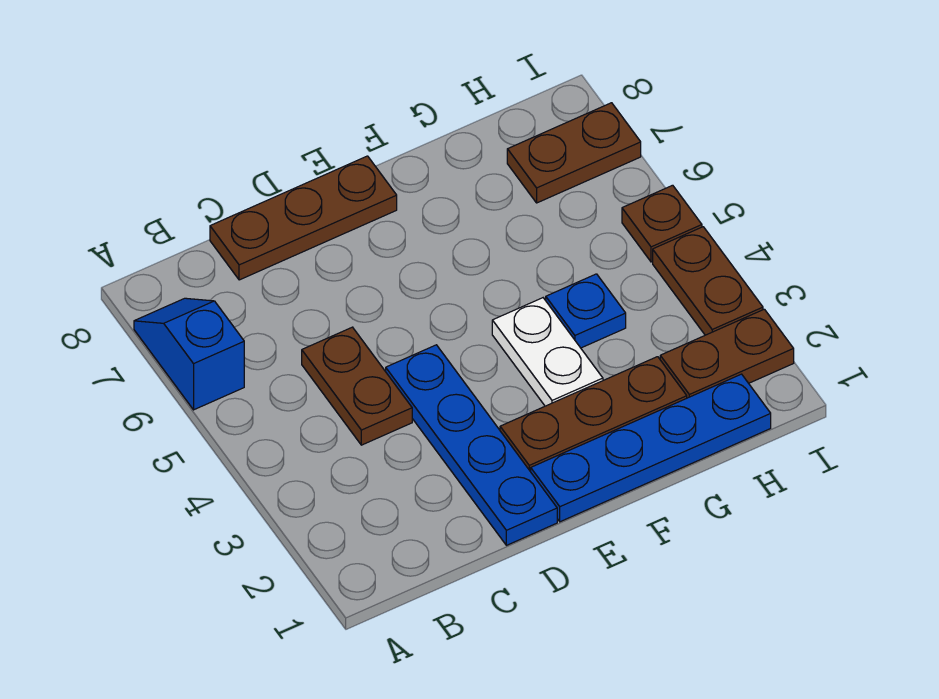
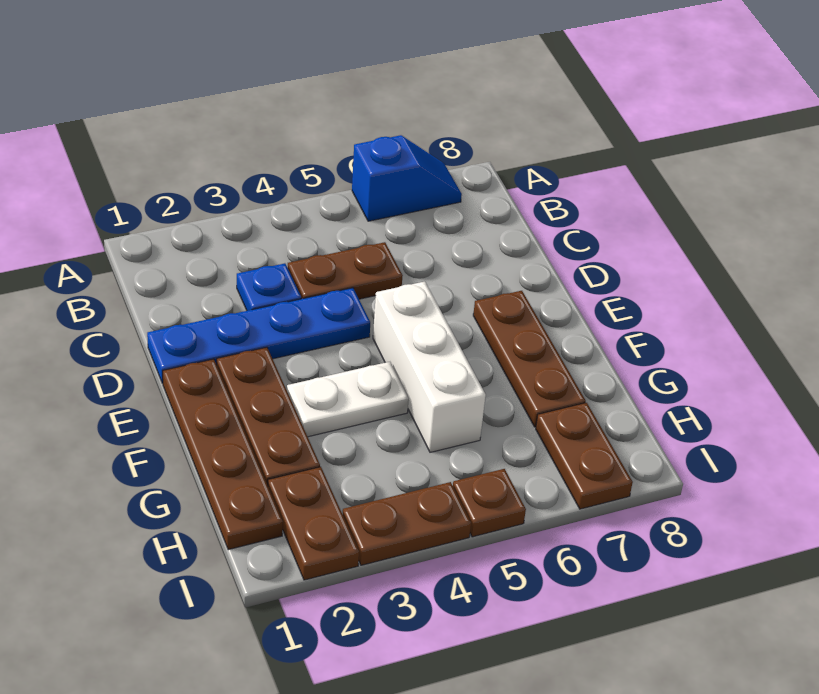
brown plate C8:E8 level 1 -> brown plate E7:G7 level 1
blue plate E1:H1 level 1 -> brown plate E1:H1 level 1
none -> white brick E5:G5 level 1
blue plate G4 level 1 -> blue plate C3 level 1

